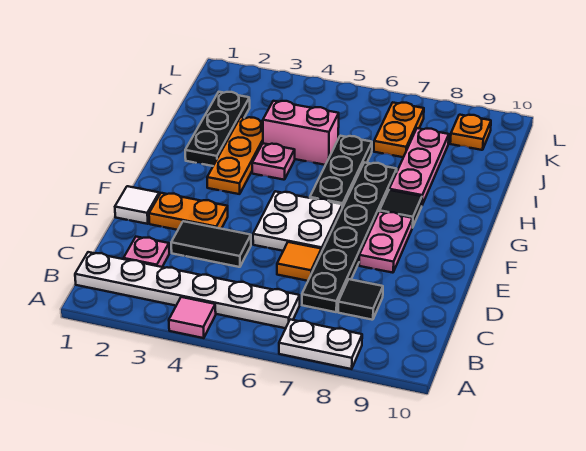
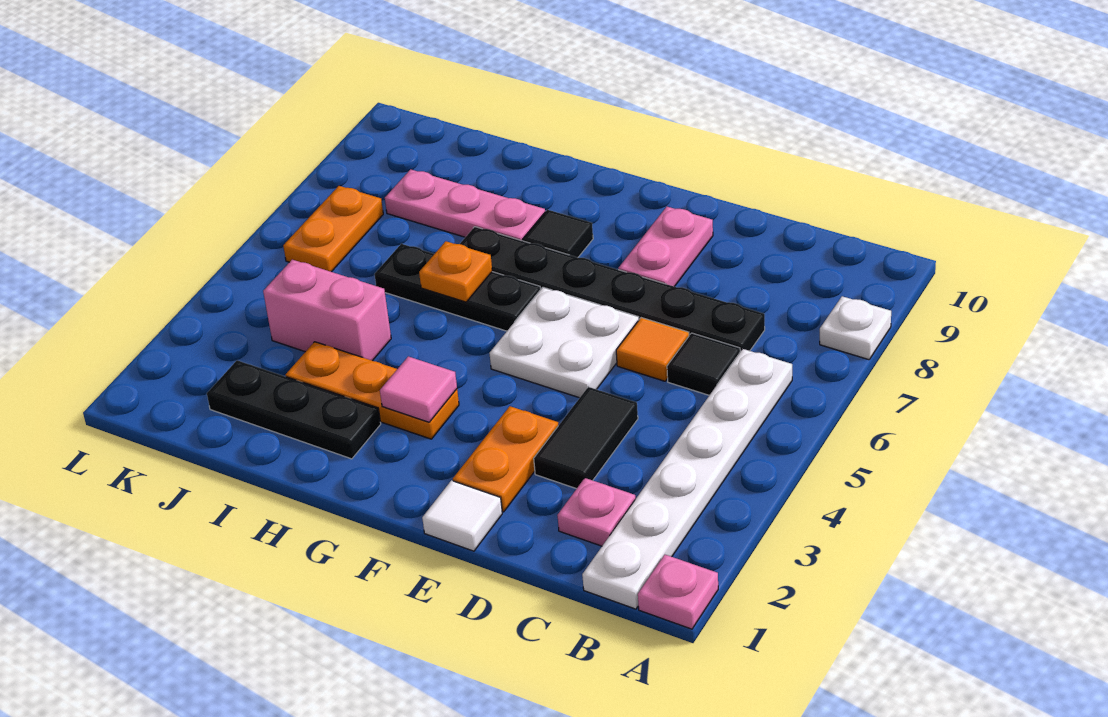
pink tile A4 level 1 -> pink tile G3 level 2
white plate A7:A8 level 1 -> white plate A8 level 1
black tile C8 level 1 -> black tile C6 level 1
pink plate E8:F8 level 1 -> pink plate E8:E9 level 1
pink plate H4 level 1 -> pink plate A1 level 1
pink brick I4:I5 level 1 -> pink brick I4:J4 level 1
orange plate J7:K7 level 1 -> orange plate K6:K7 level 1
orange plate K9 level 1 -> orange plate H6 level 2

